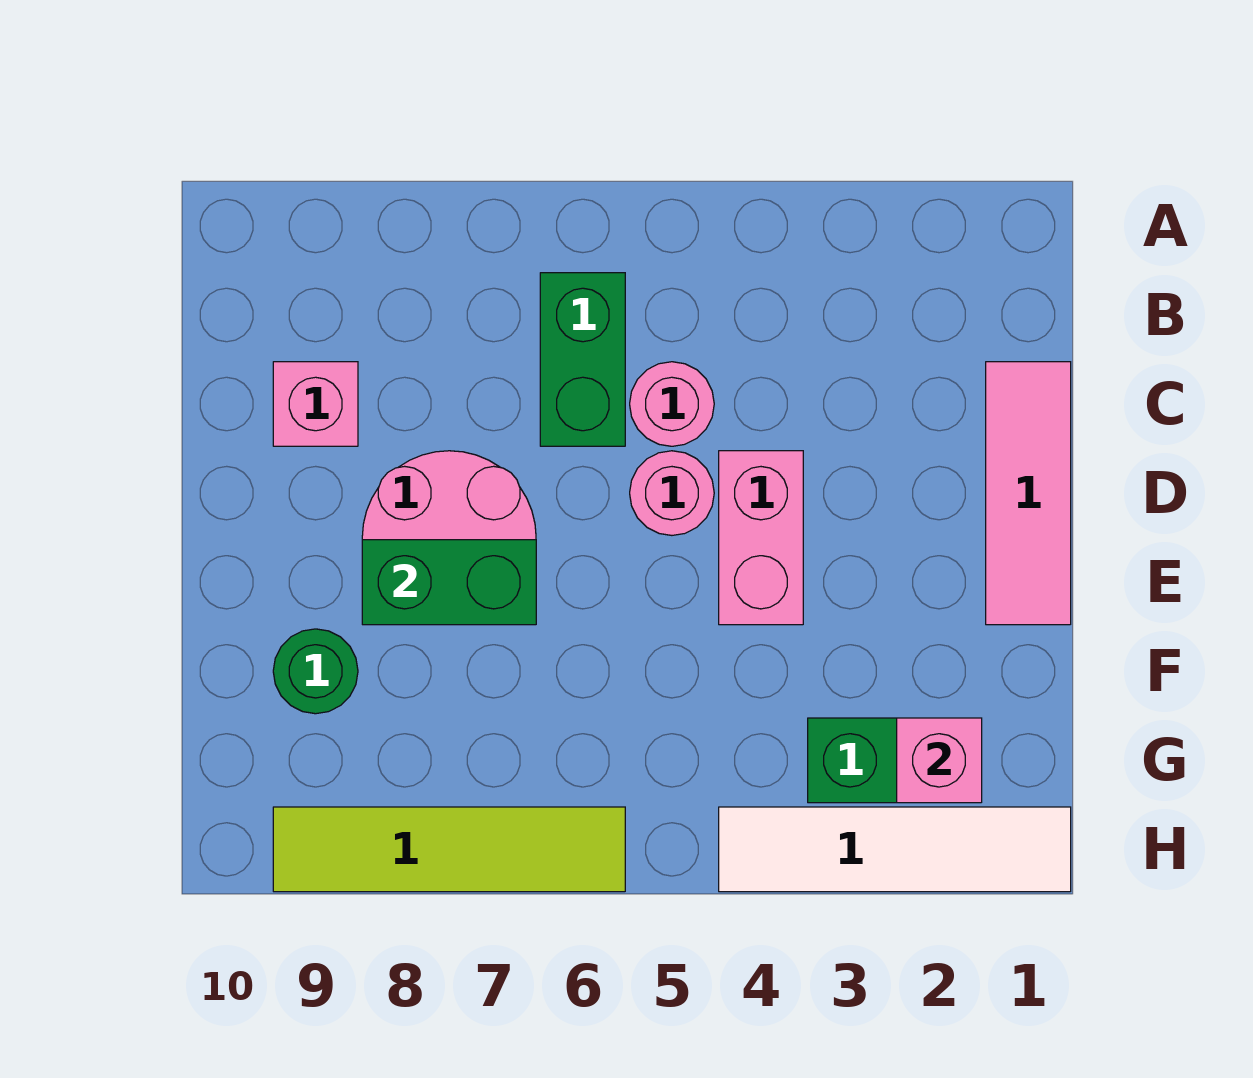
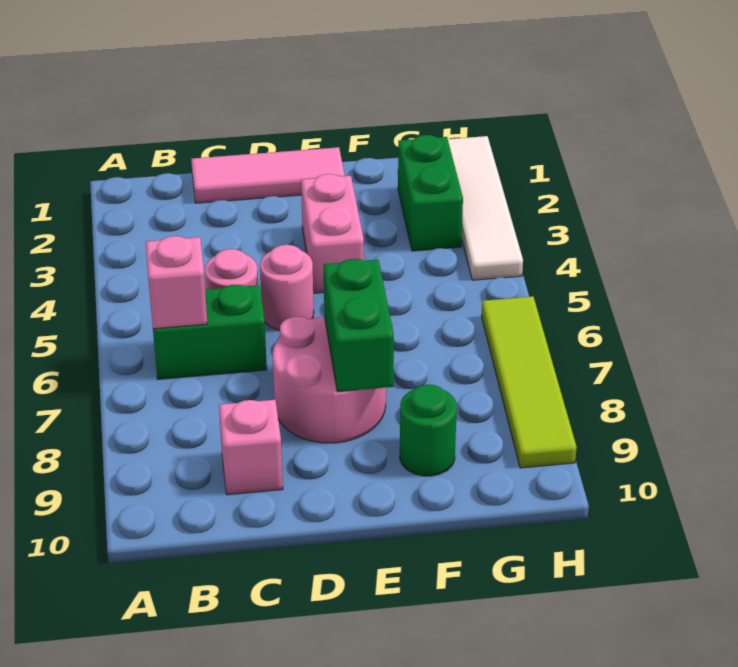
pink brick D4:E4 level 1 -> pink brick E3:E4 level 1
pink brick G2 level 2 -> pink brick B6 level 2

